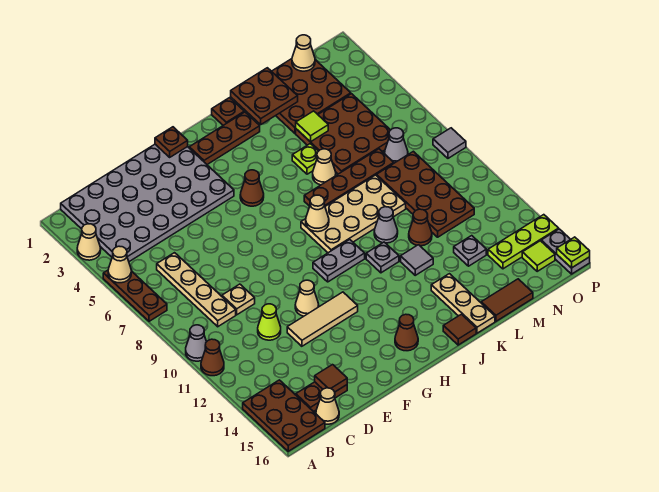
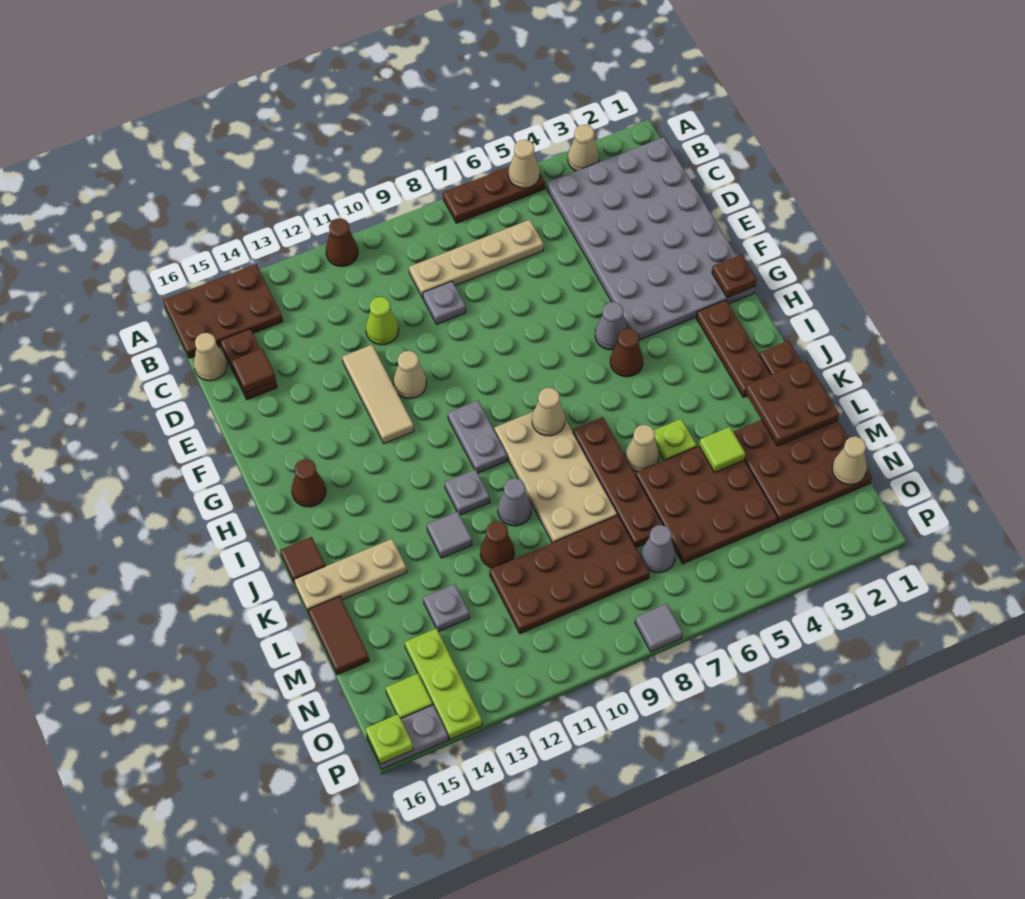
grey cone A10 level 1 -> grey cone G5 level 1
tan plate D9 level 1 -> grey plate D9 level 1

